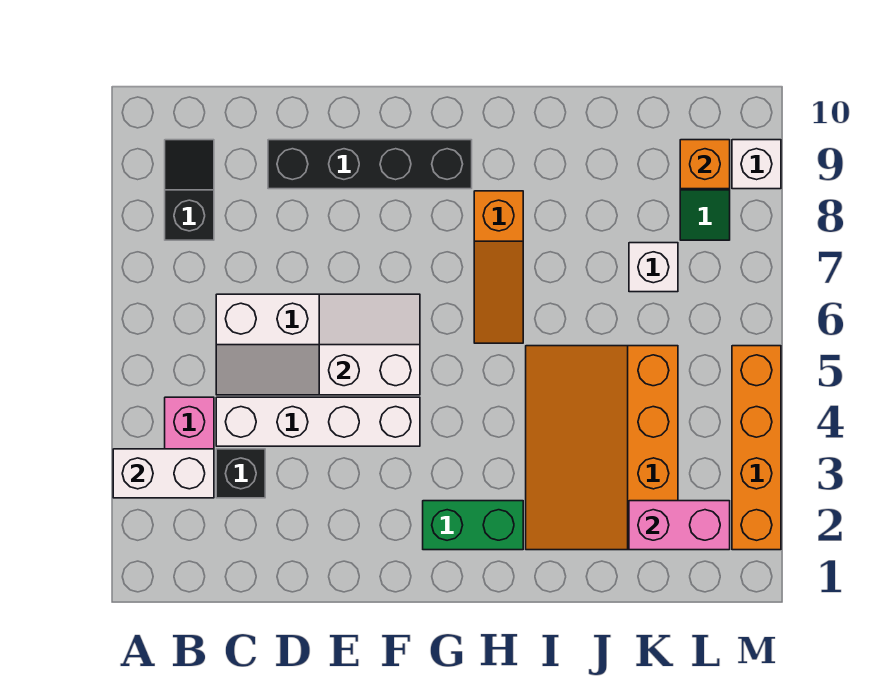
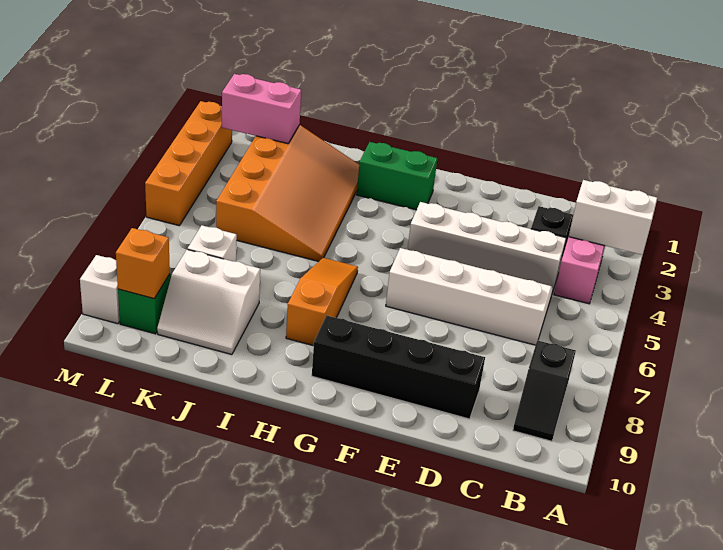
white slope E5:F6 level 2 top 5 -> white slope J8:K9 level 1 top 8

